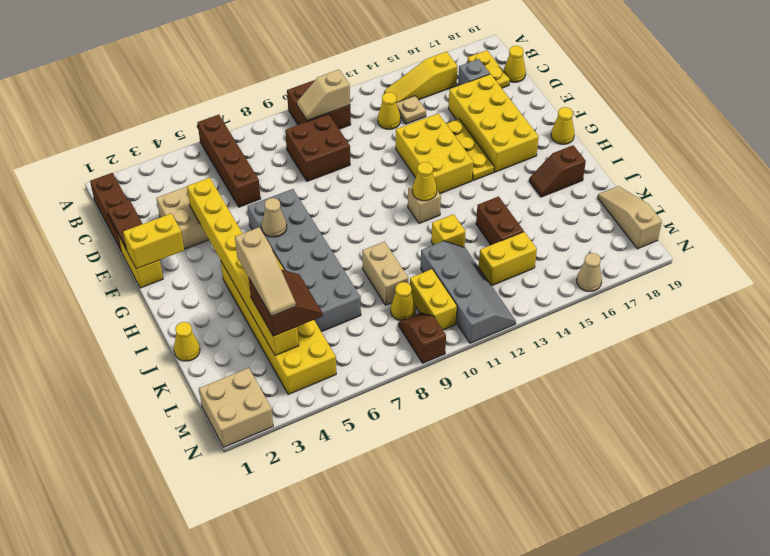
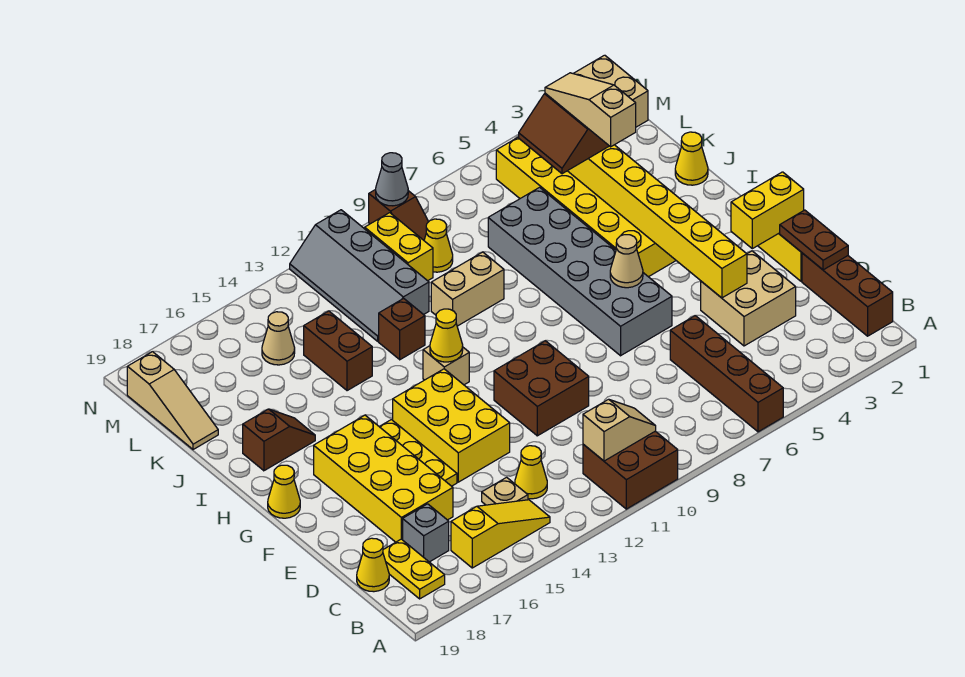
brown brick C9:D10 level 1 -> brown brick E10:F11 level 1
tan brick J9:K9 level 1 -> tan brick J9:J10 level 1
yellow brick J12 level 1 -> brown brick J12 level 1
yellow brick L13:L14 level 1 -> none
none -> grey cone N9 level 2
tan cone N16 level 1 -> tan cone L15 level 1

